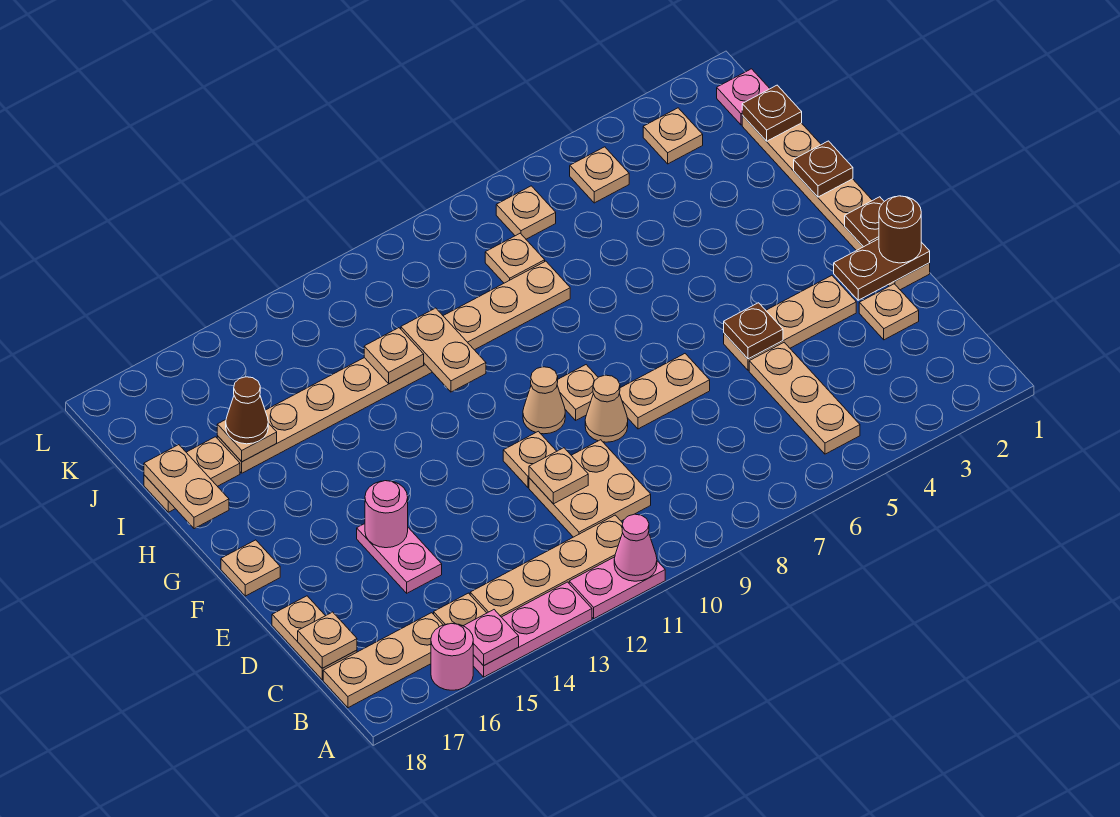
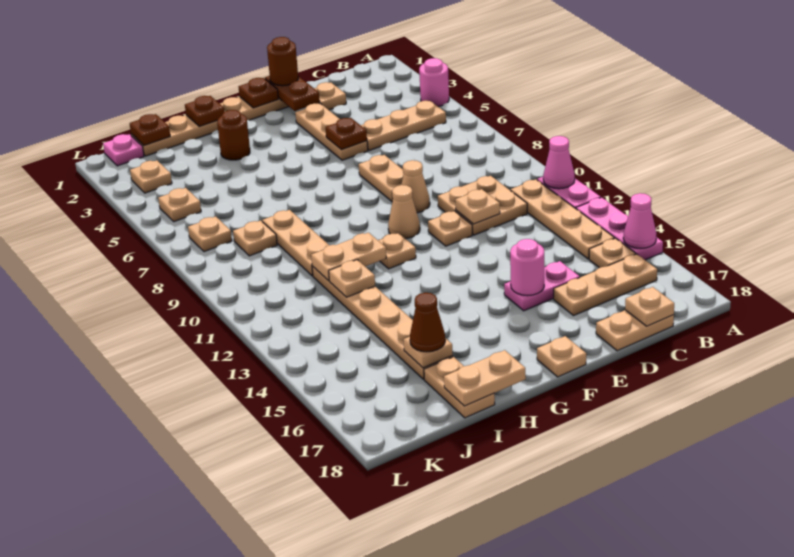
pink plate A15 level 2 -> pink cone A15 level 2
pink round brick A16 level 1 -> pink round brick A4 level 1
tan plate B16:B18 level 1 -> tan plate B16:D16 level 1
tan plate F9 level 1 -> tan plate G11 level 1
none -> brown round brick H3 level 1

